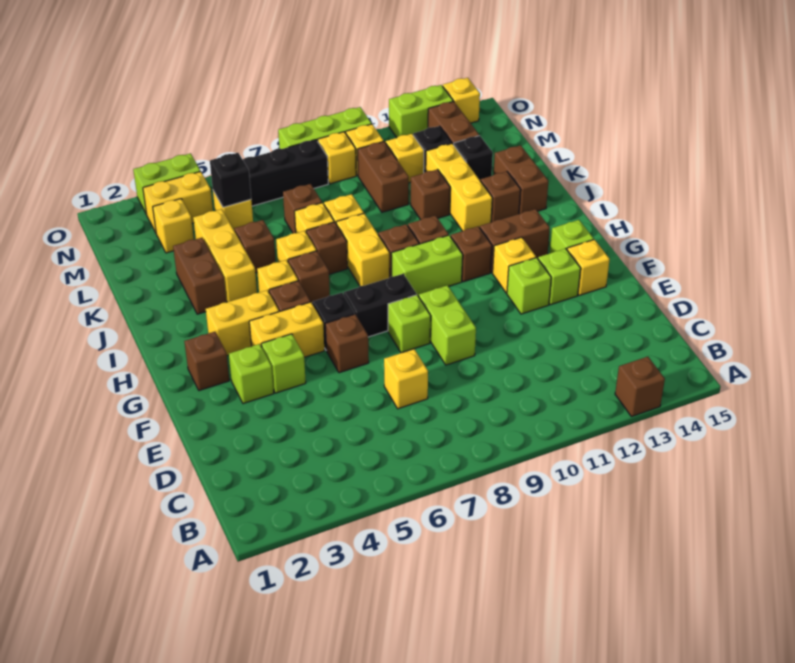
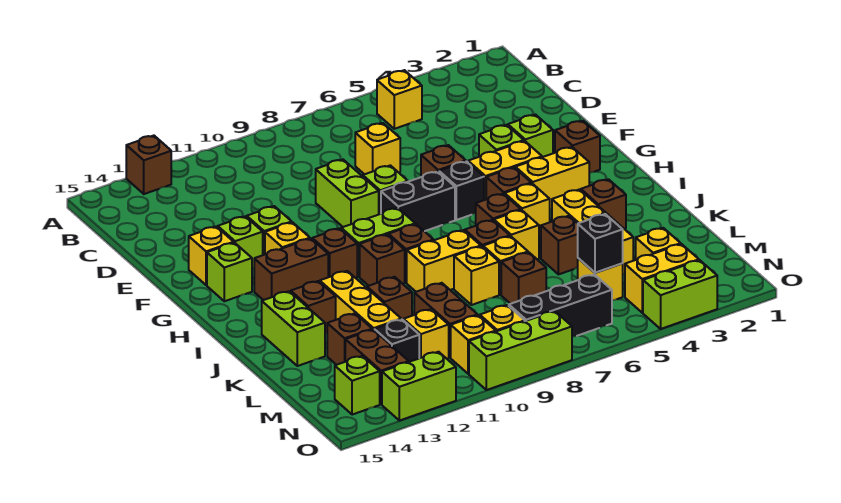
yellow brick I8:J8 level 1 -> yellow brick J8:J9 level 1
brown brick J3:K3 level 1 -> brown brick J3 level 1
brown brick J14:K14 level 1 -> lime brick J14:K14 level 1
black brick L13 level 1 -> brown brick L13 level 1
none -> lime brick N14 level 1
yellow brick O14 level 1 -> yellow brick B5 level 1

